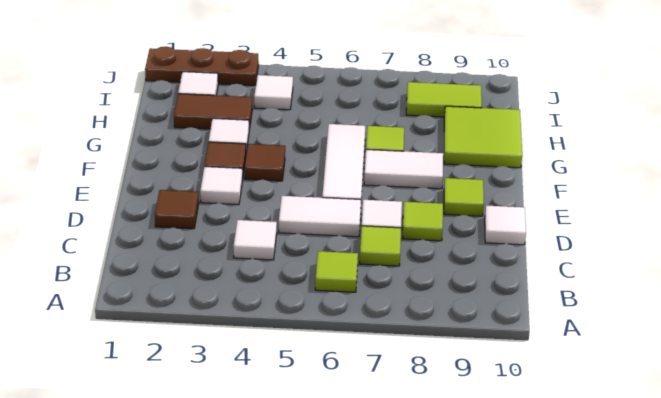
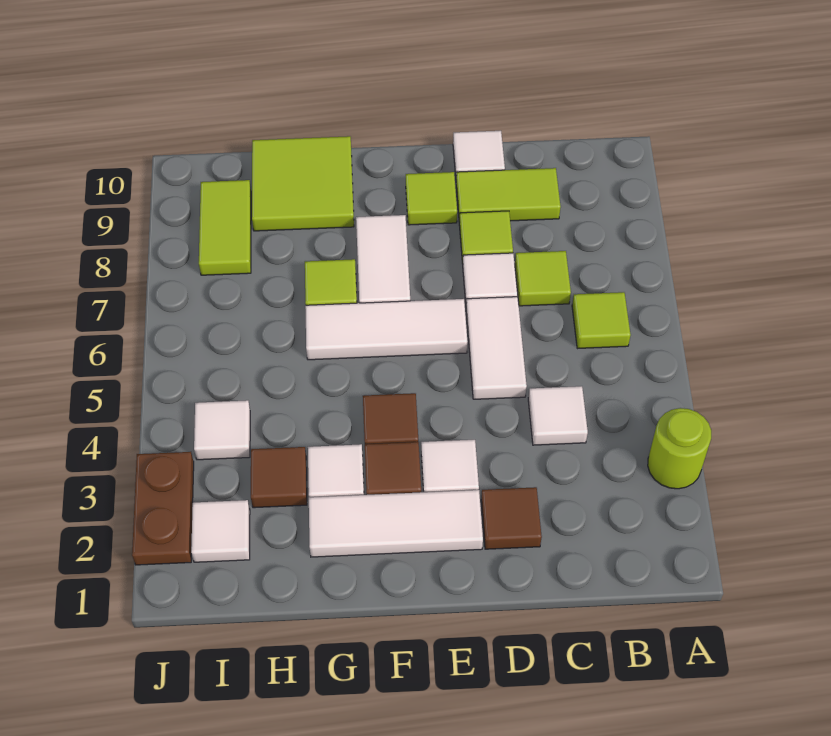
none -> lime round brick A3 level 1
none -> lime tile C9:D9 level 1
none -> white tile E2:G2 level 1
brown tile H2:H3 level 1 -> brown tile H3 level 1
brown plate J1:J3 level 1 -> brown plate J2:J3 level 1

